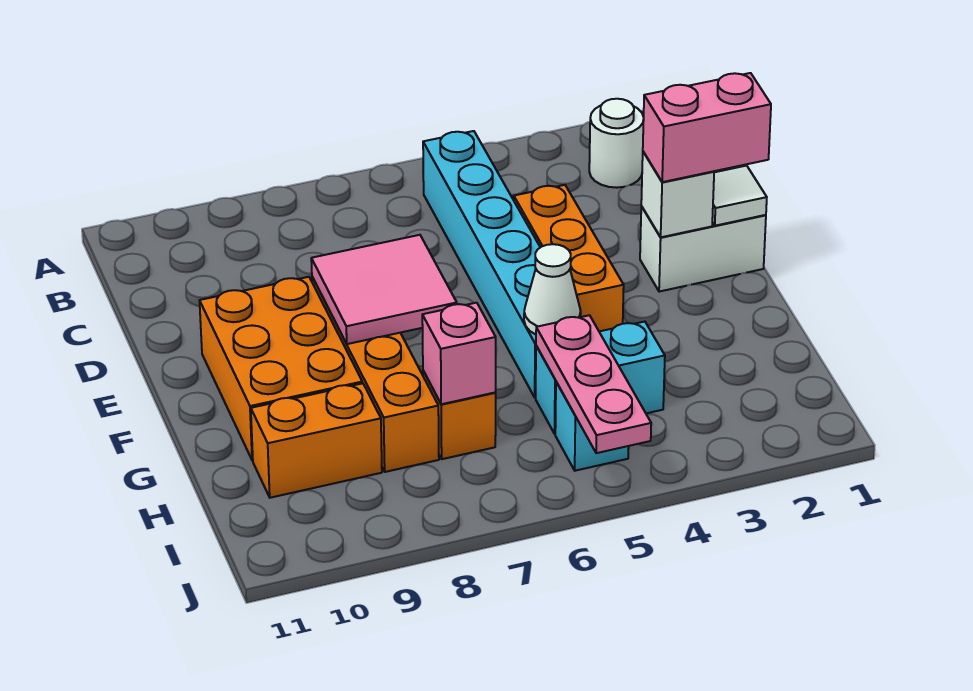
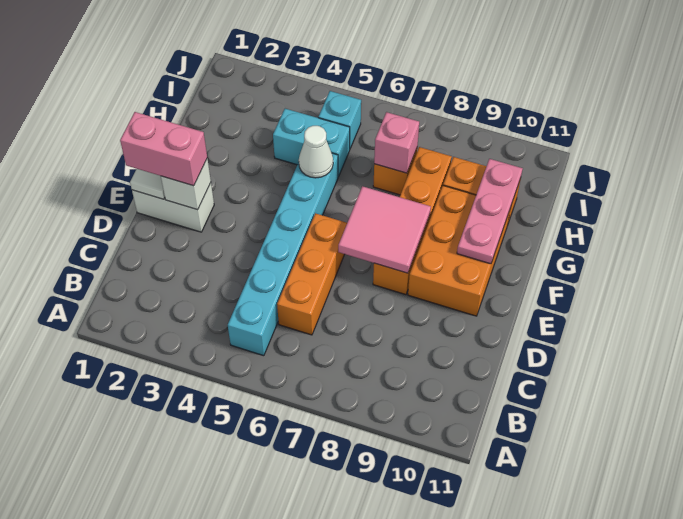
white round brick B2 level 1 -> none
orange brick D4:F4 level 1 -> orange brick C6:E6 level 1
pink plate H5:J5 level 2 -> pink plate F10:H10 level 2

